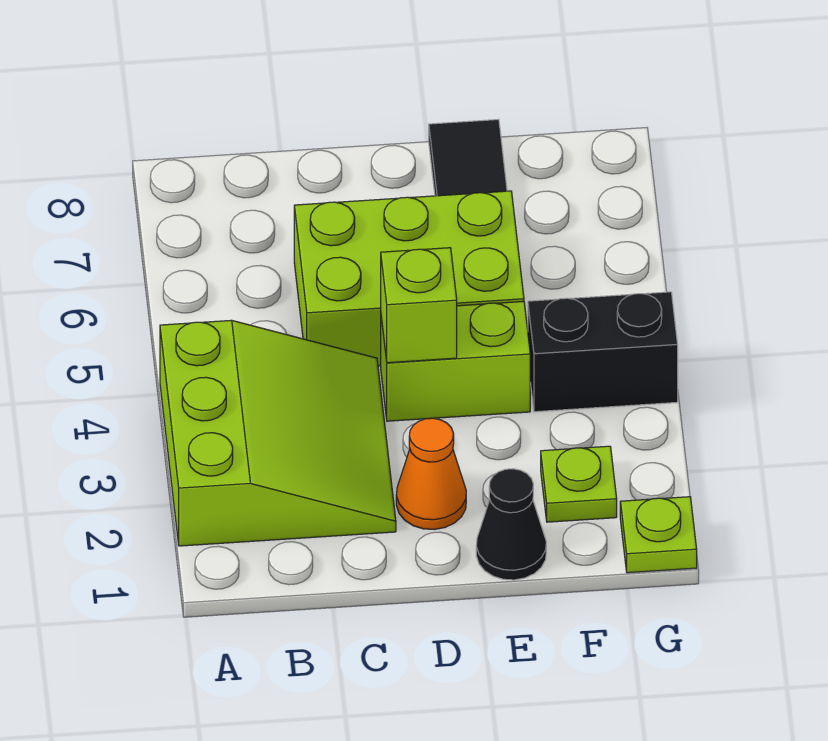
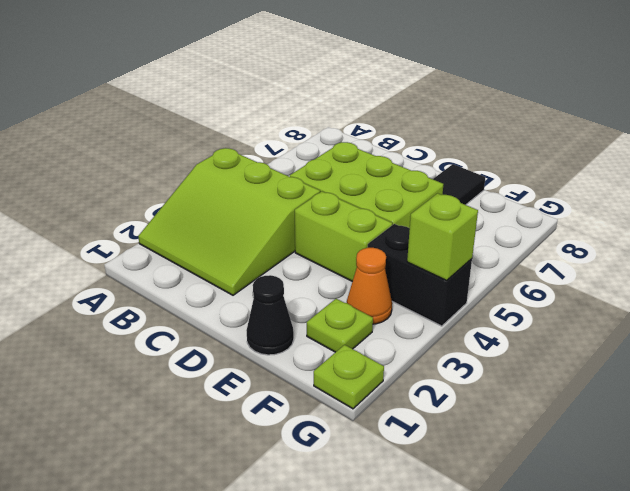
lime slope A2:C4 level 1 top A -> lime slope A2:C4 level 1 top 4
orange cone D2 level 1 -> orange cone F3 level 1
lime brick D4 level 2 -> lime brick G4 level 2

